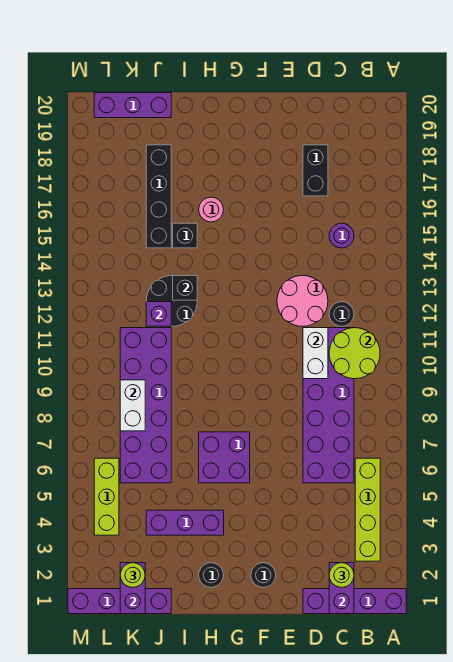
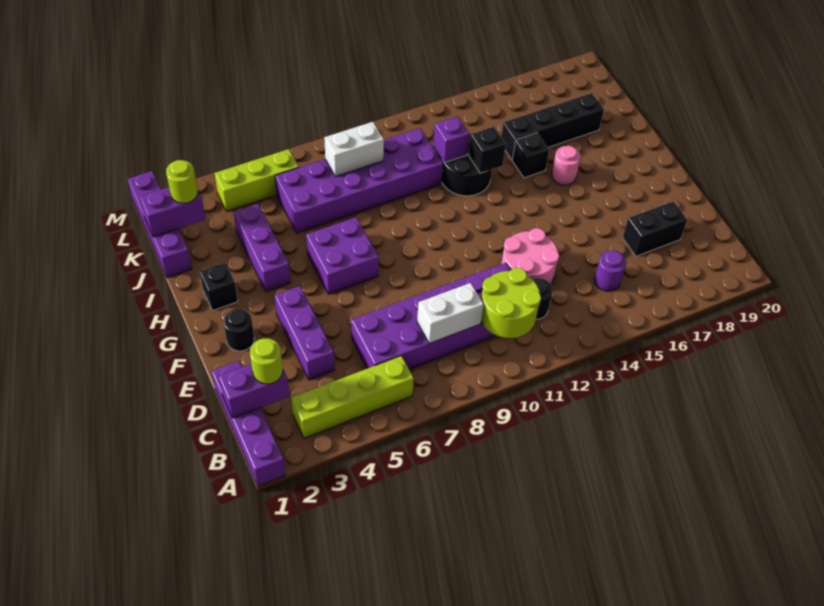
white brick D10:D11 level 2 -> white brick C8:C9 level 2
black round brick H2 level 1 -> black brick H2 level 1
purple brick J20:L20 level 1 -> purple brick D4:F4 level 1

